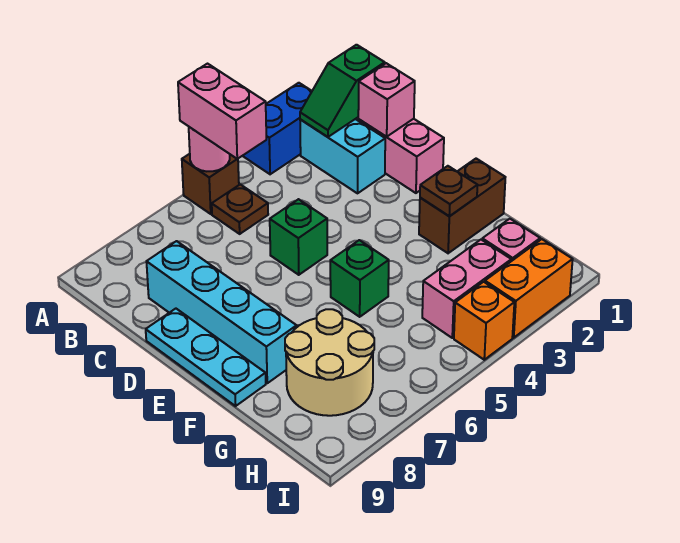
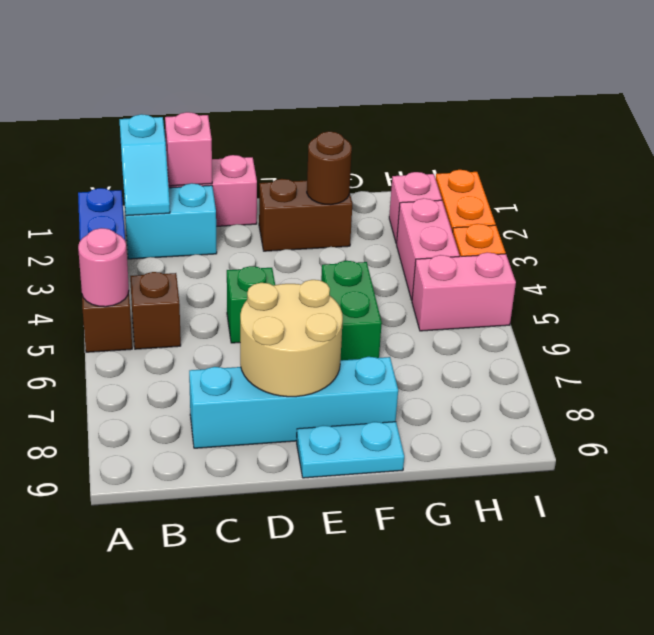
pink brick A5:B5 level 3 -> pink brick H5:I5 level 1
green slope B1:B2 level 2 top 1 -> cyan slope B1:B2 level 2 top 1
brown plate B5 level 1 -> brown brick B5 level 1
cyan plate D9:F9 level 1 -> cyan plate E9:F9 level 1
brown brick F1:F2 level 1 -> brown brick E2:F2 level 1
brown plate F2 level 2 -> brown round brick F2 level 2
green brick F5 level 1 -> green brick F5:F6 level 1
tan round brick G7:H8 level 1 -> tan round brick D7:E8 level 2

